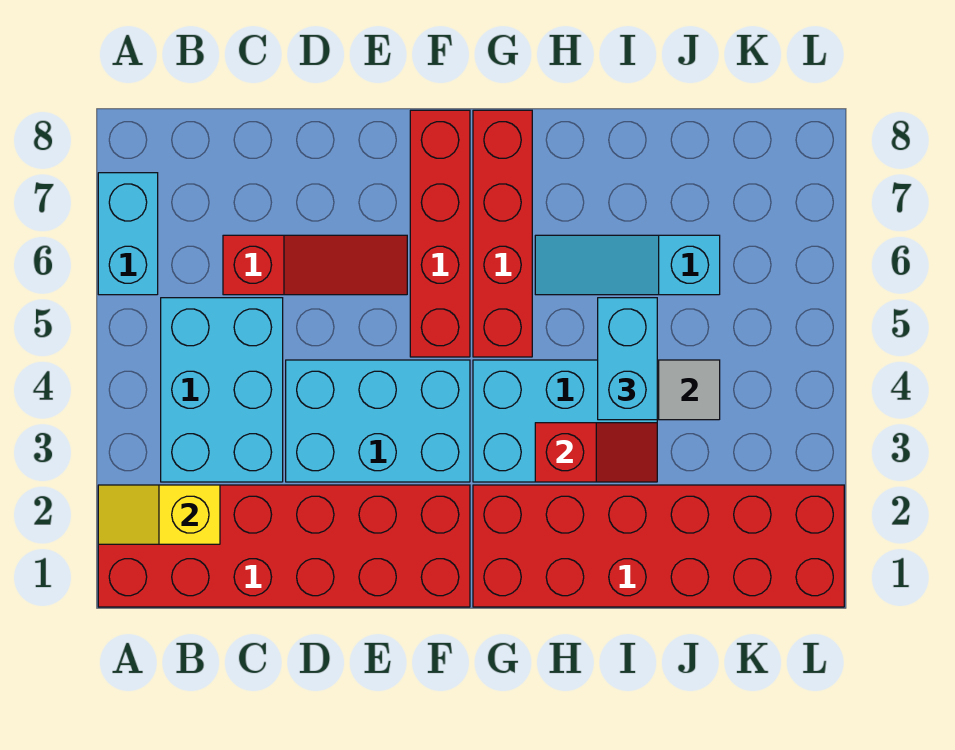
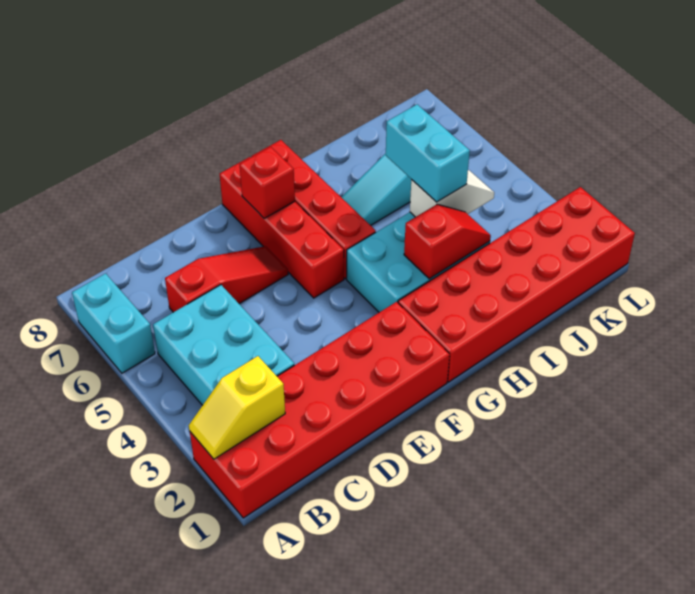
cyan brick D3:F4 level 1 -> none
none -> red brick F7 level 2

